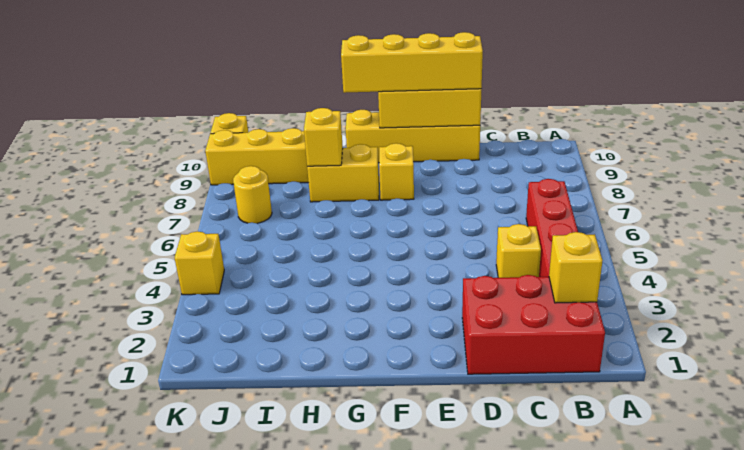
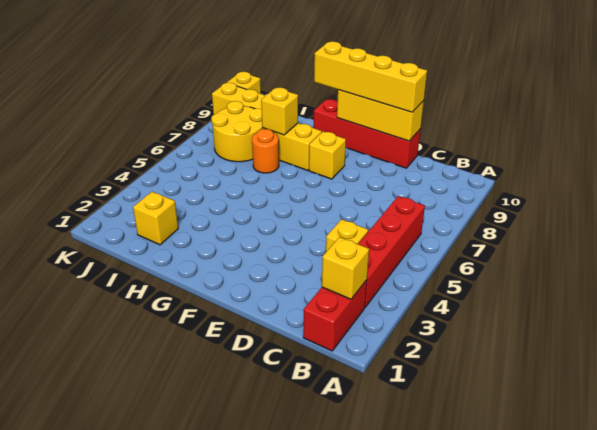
red brick B1:D2 level 1 -> red brick B1:B2 level 1
yellow brick D10:G10 level 1 -> red brick D10:G10 level 1
none -> orange round brick H7 level 1
yellow round brick J7 level 1 -> yellow round brick I7:J8 level 1
yellow brick K4 level 1 -> yellow brick I2 level 1

